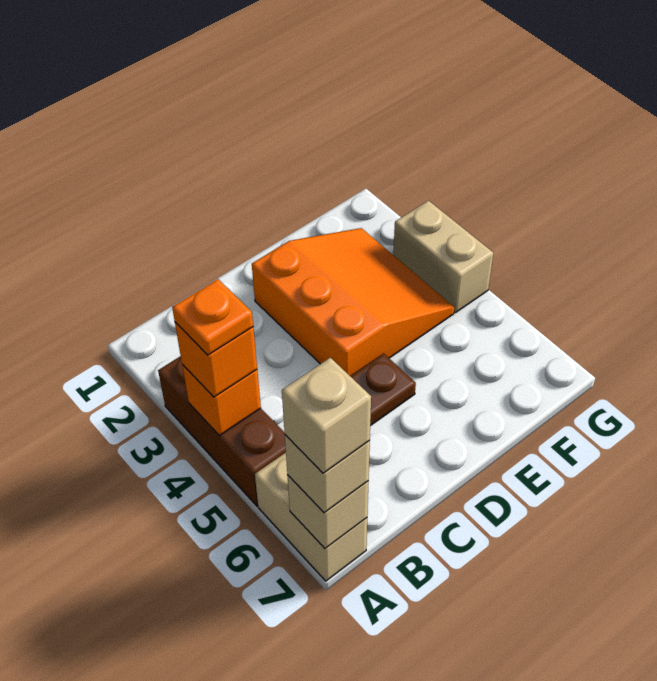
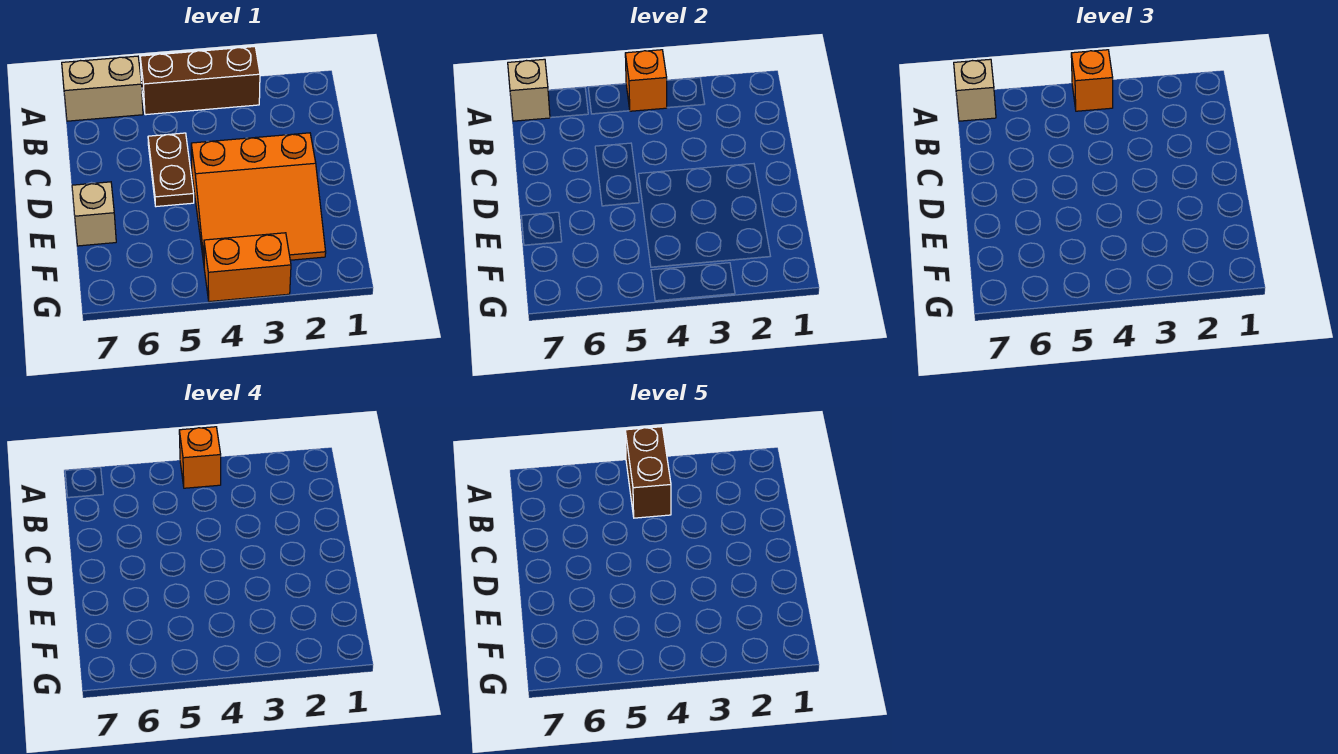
orange plate A4 level 4 -> orange brick A4 level 4
none -> brown brick A4:B4 level 5
tan brick A7 level 4 -> tan brick E7 level 1
tan brick G3:G4 level 1 -> orange brick G3:G4 level 1

